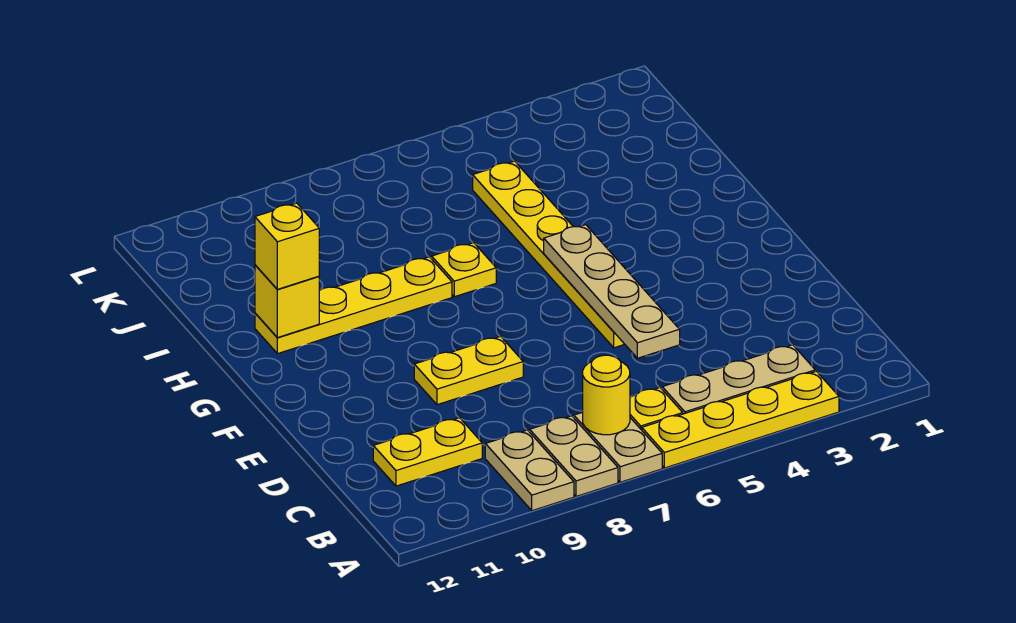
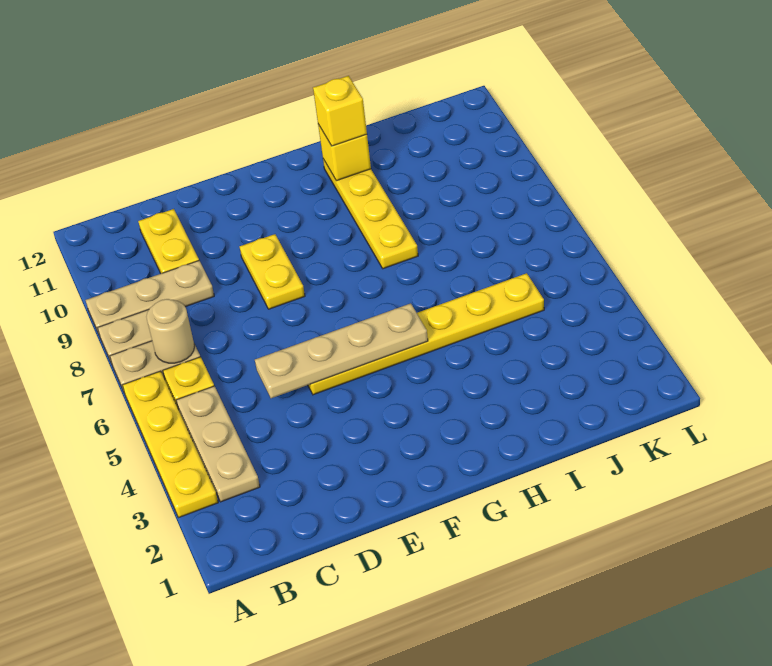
tan plate A9:B9 level 1 -> tan plate A9:C9 level 1
yellow round brick B7 level 2 -> tan round brick B7 level 2
yellow plate H7 level 1 -> none

